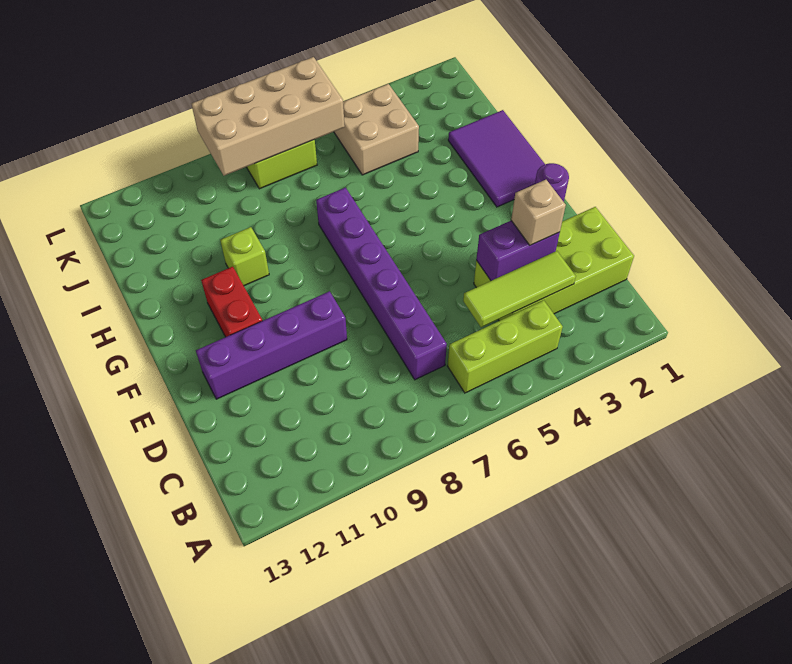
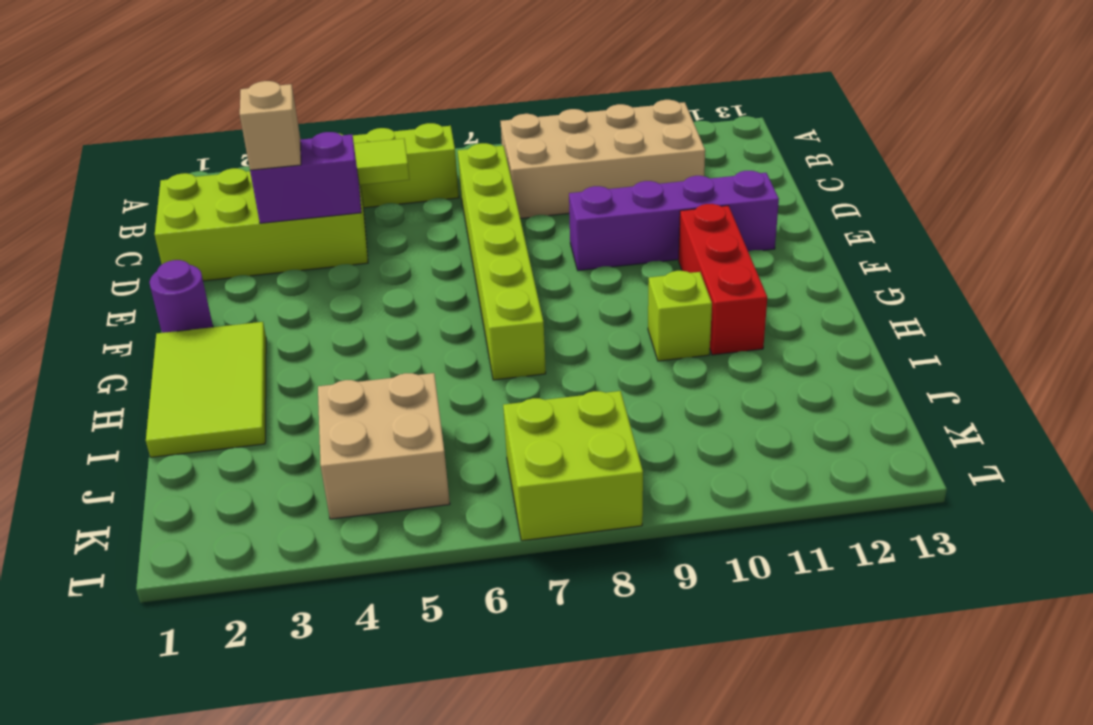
purple brick C7:H7 level 1 -> lime brick C7:H7 level 1
red brick F11:G11 level 1 -> red brick F11:H11 level 1
purple tile G1:I2 level 1 -> lime tile G1:I2 level 1
tan brick K6:L9 level 2 -> tan brick B8:C11 level 1

